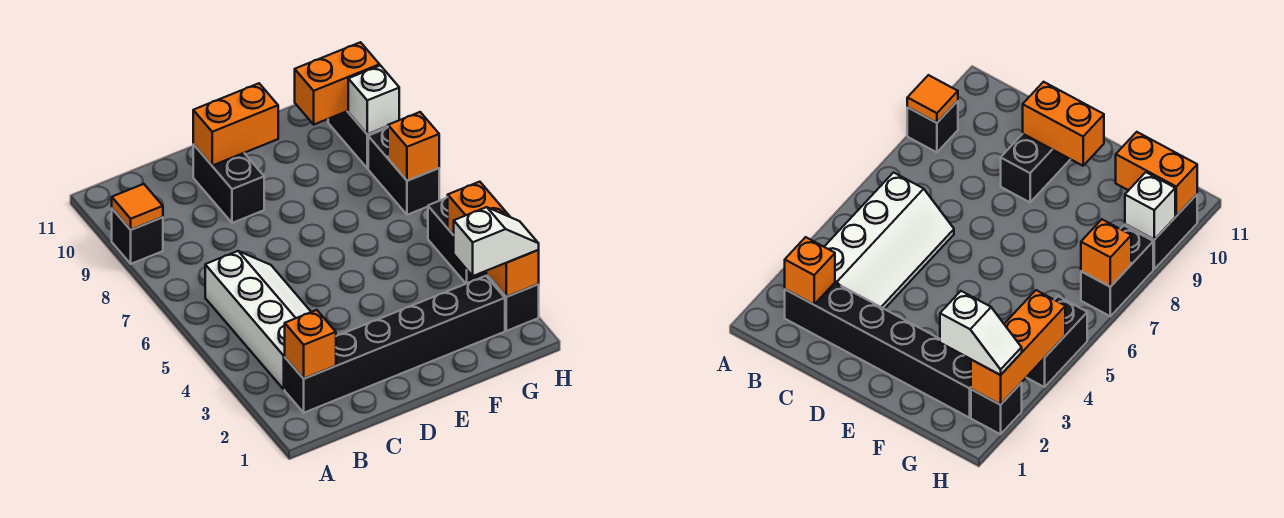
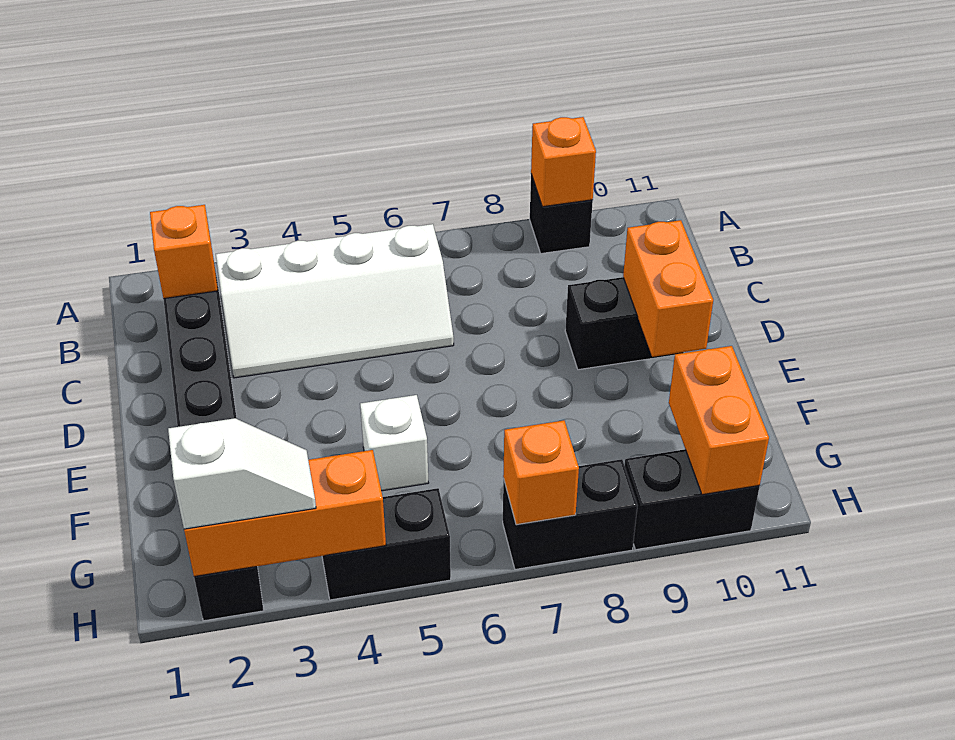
orange tile A9 level 2 -> orange brick A9 level 2
white slope G2:H2 level 3 top G -> white slope H2:H3 level 3 top 2
white brick H9 level 2 -> white brick F5 level 1

